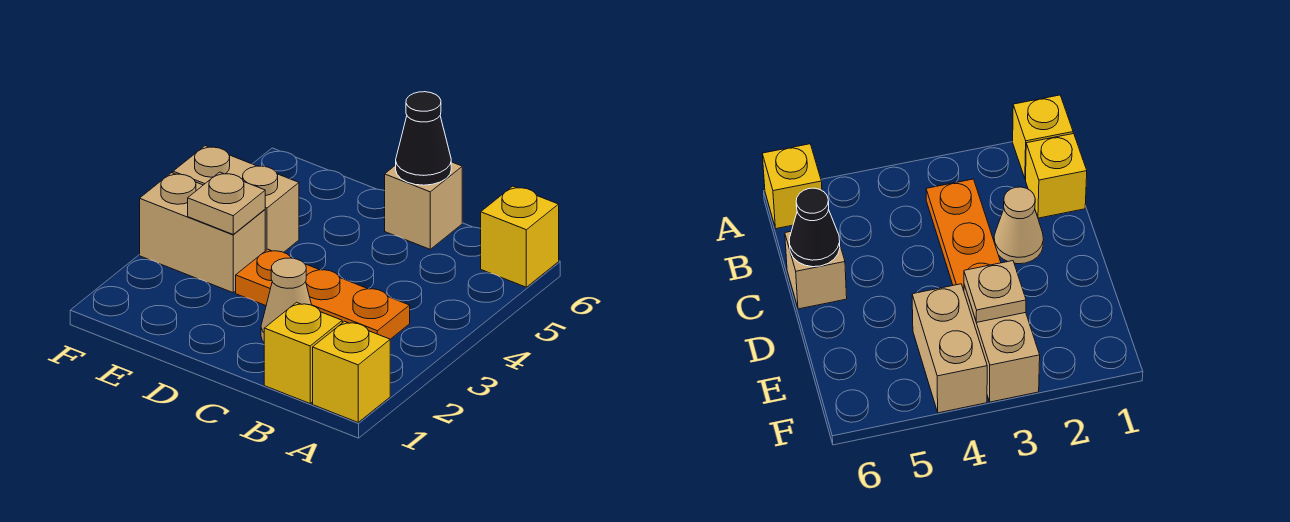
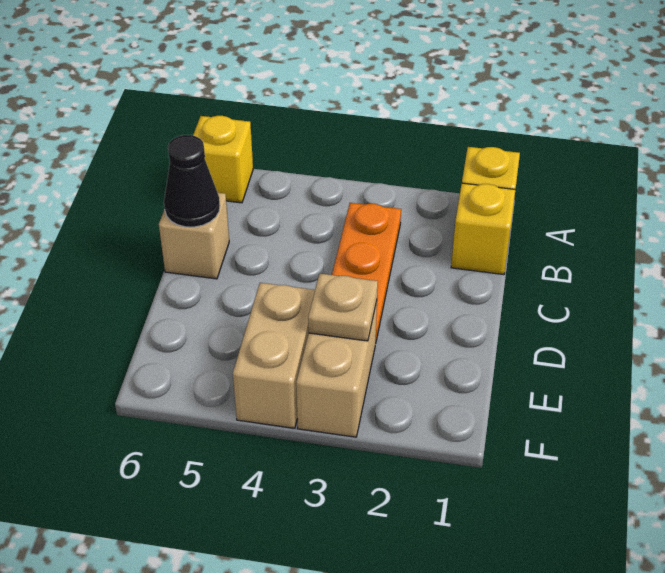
tan cone C2 level 1 -> none

